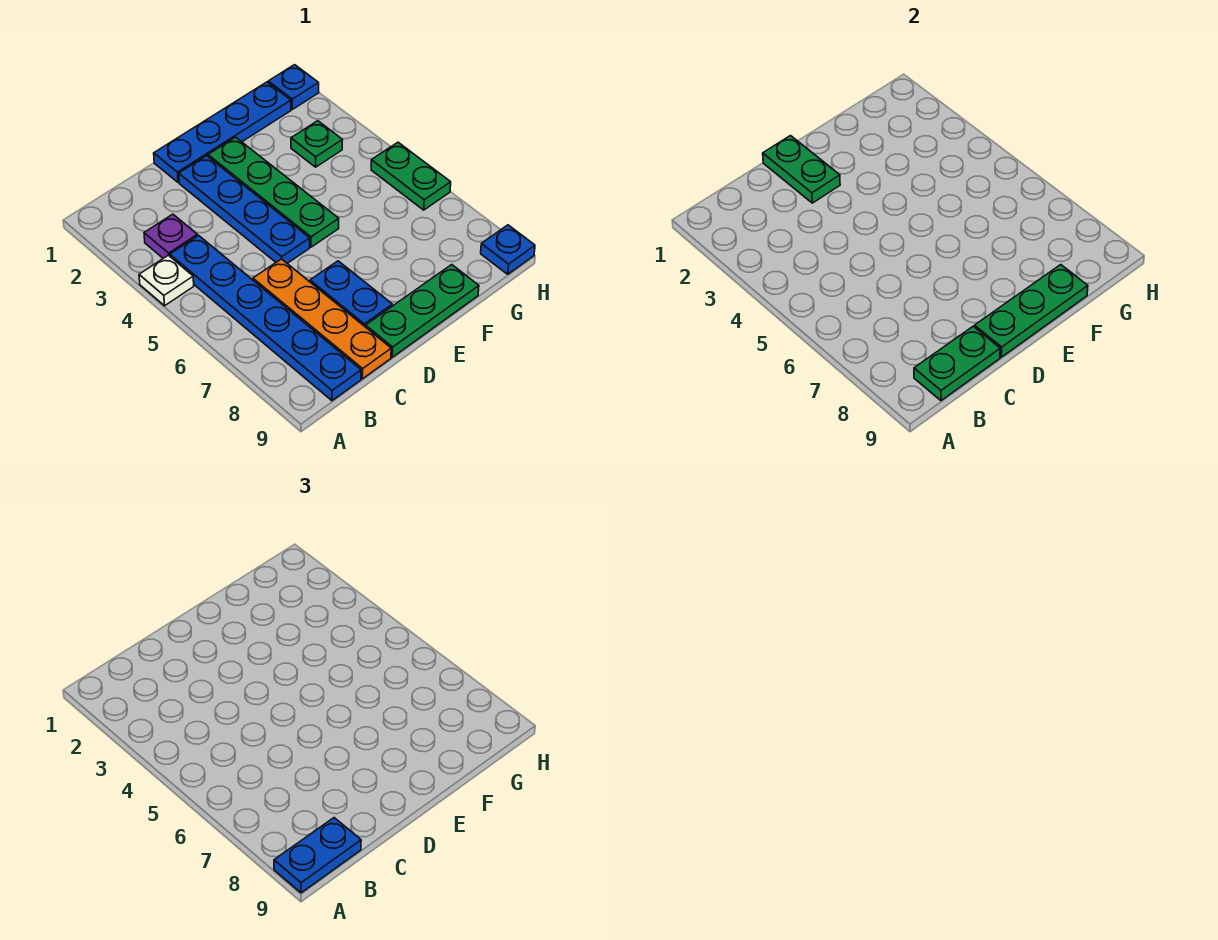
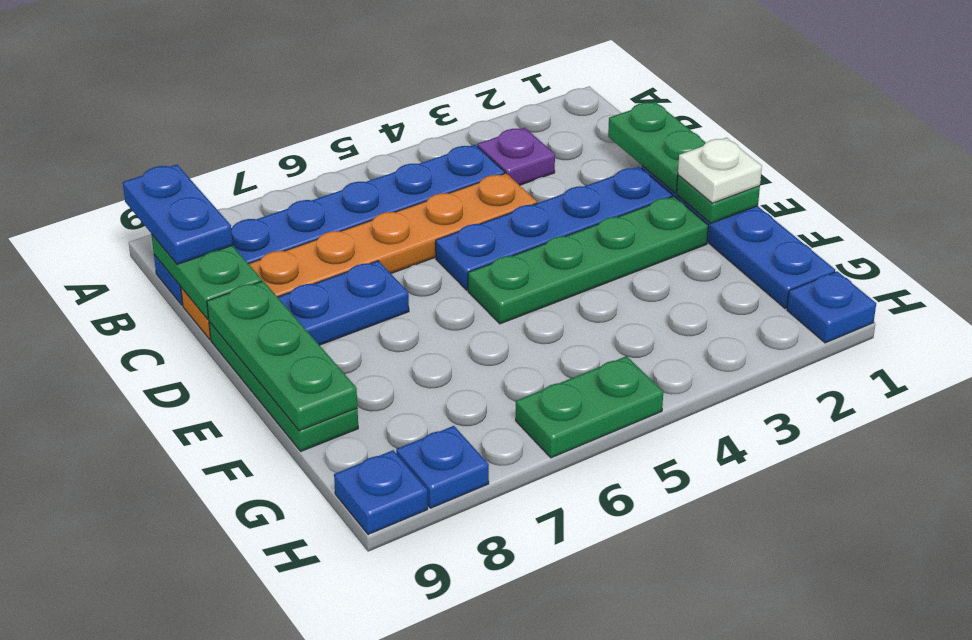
white plate A4 level 1 -> white plate E1 level 3
orange plate C6:C9 level 1 -> orange plate C4:C9 level 1
green plate D1:D2 level 2 -> green plate C1:D1 level 2
green plate G3 level 1 -> green plate E1 level 2
none -> blue plate H8 level 1

